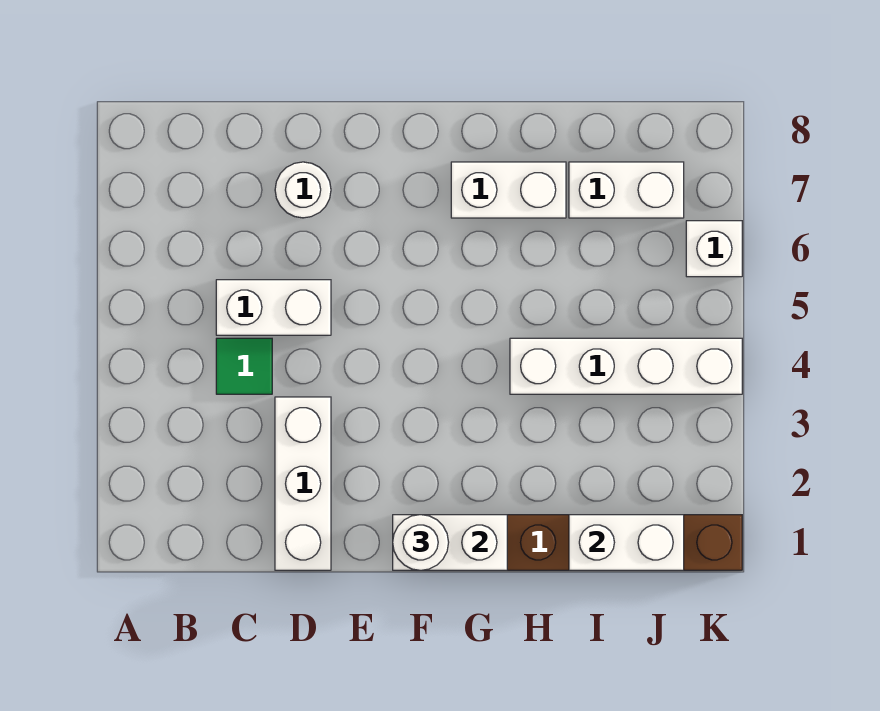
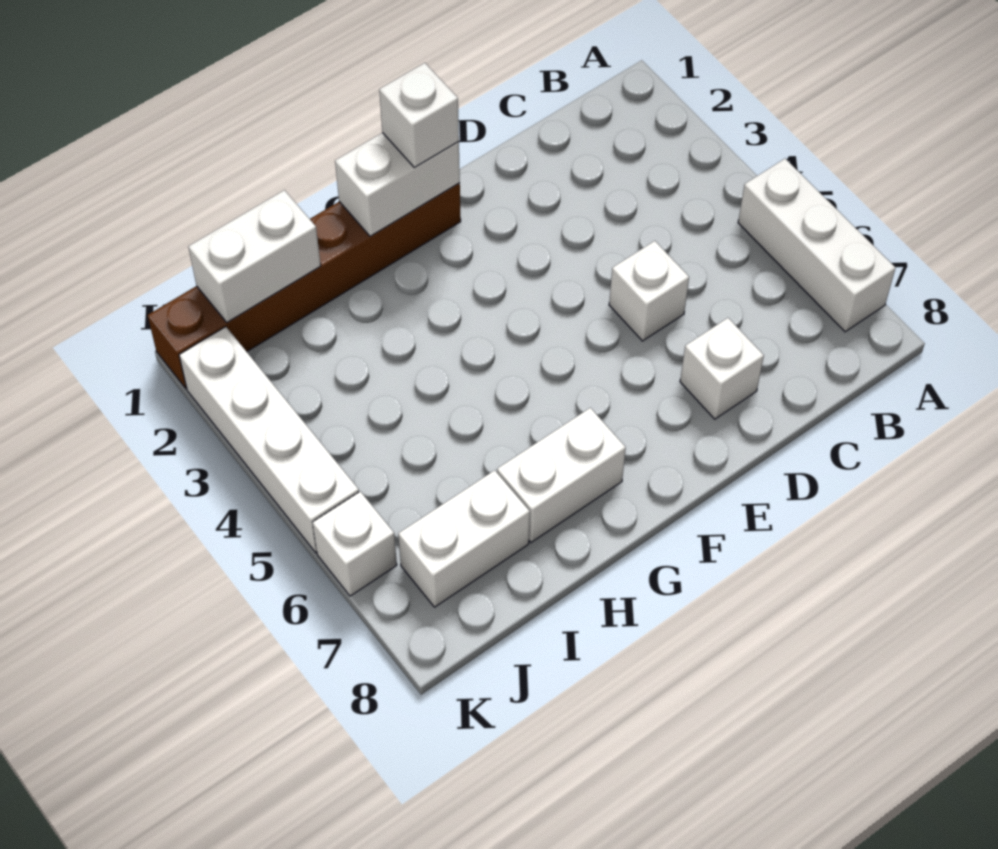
green tile C4 level 1 -> none
white brick C5:D5 level 1 -> white brick D5 level 1
white brick D1:D3 level 1 -> white brick A5:A7 level 1
white round brick D7 level 1 -> white brick D7 level 1
white round brick F1 level 3 -> white brick F1 level 3
white brick H4:K4 level 1 -> white brick K2:K5 level 1

